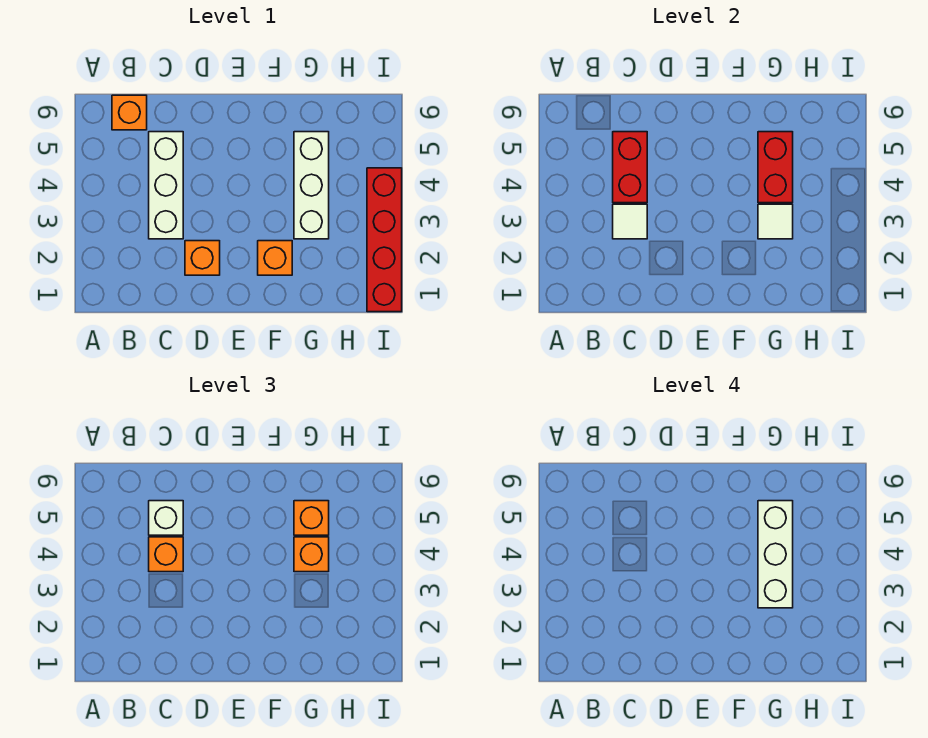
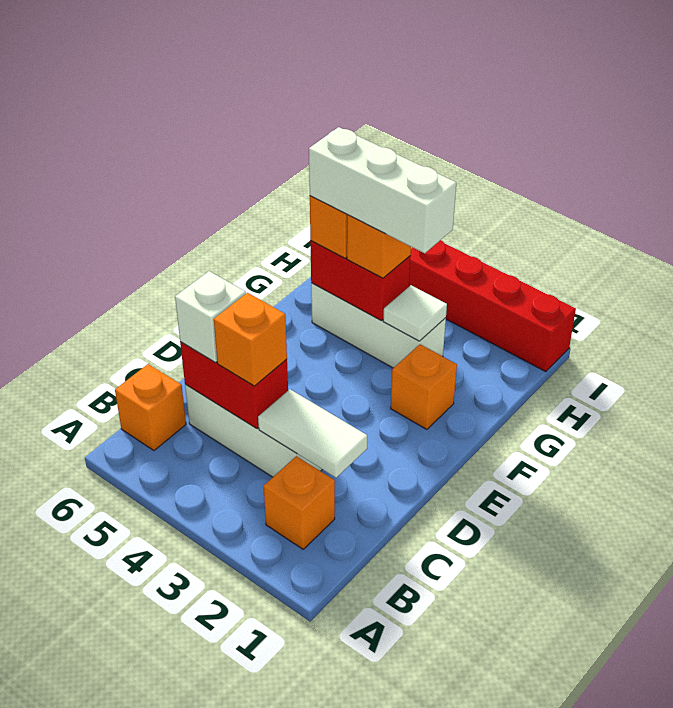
white tile C3 level 2 -> white tile C2:C3 level 2
orange brick D2 level 1 -> orange brick B2 level 1

